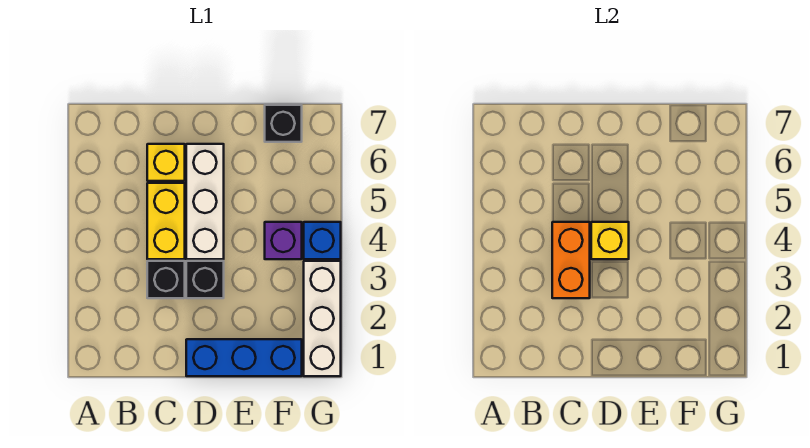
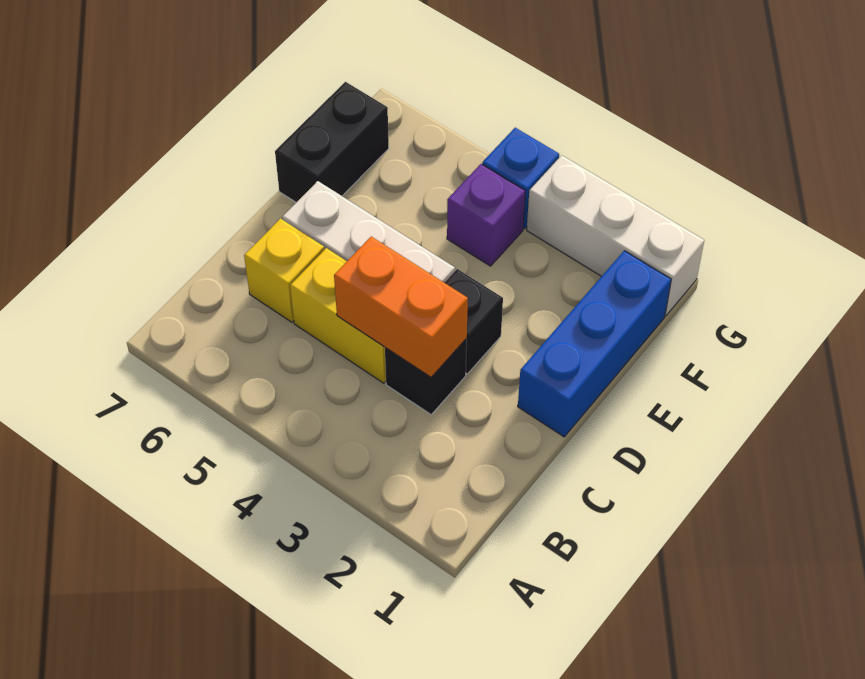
yellow brick D4 level 2 -> none
black brick F7 level 1 -> black brick E7:F7 level 1

